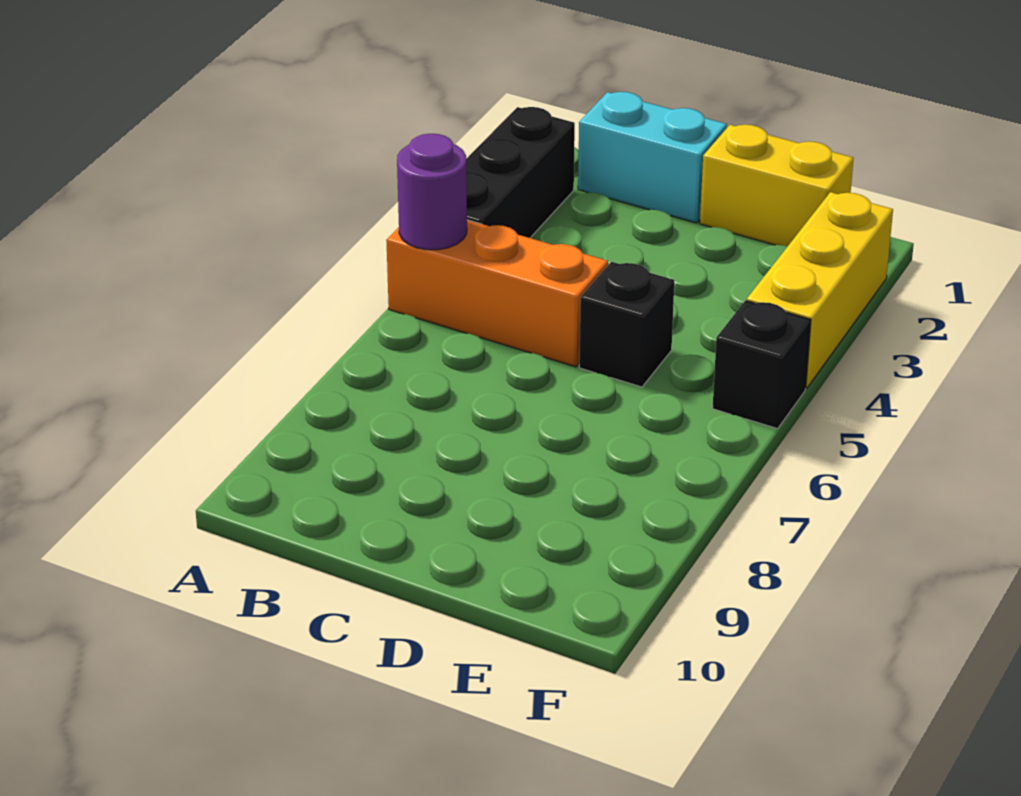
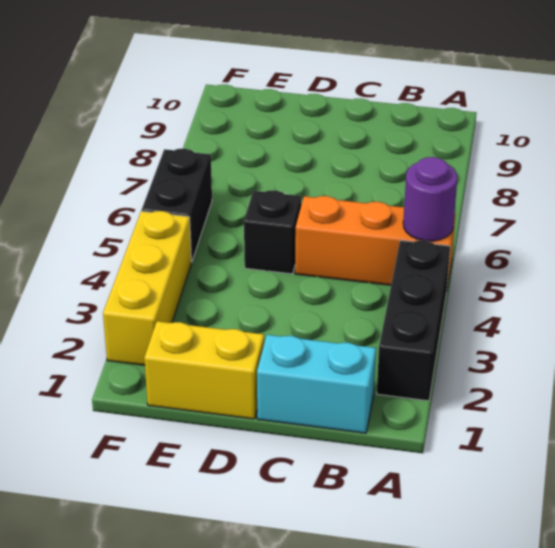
black brick F5 level 1 -> black brick F5:F6 level 1

